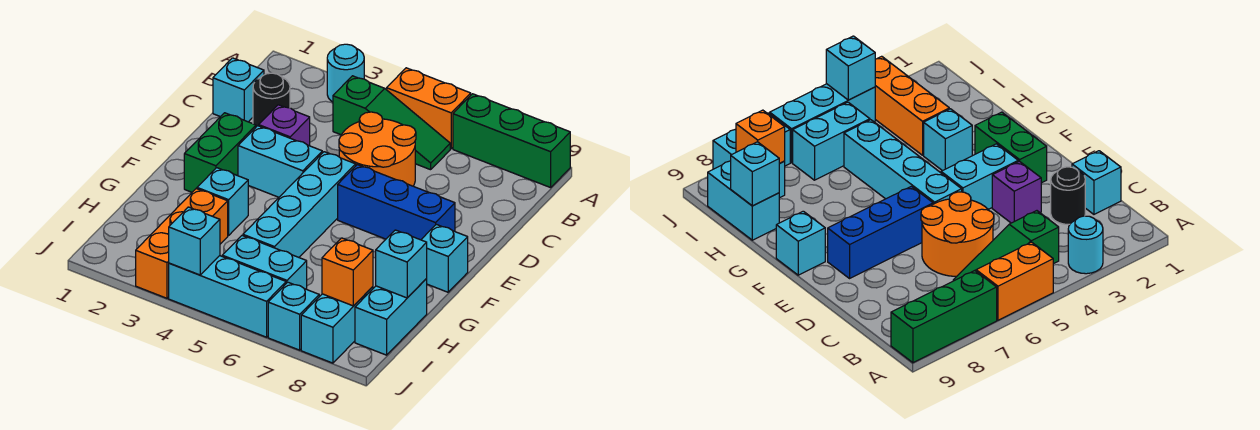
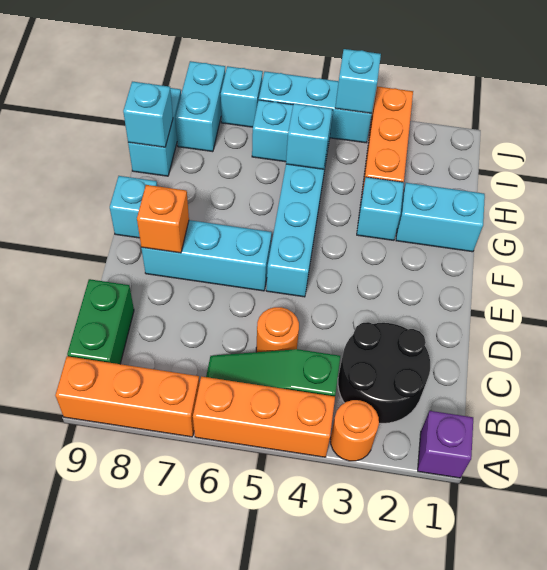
cyan round brick A3 level 1 -> orange round brick A3 level 1
orange brick A5:A6 level 1 -> orange brick A4:A6 level 1
green brick A7:A9 level 1 -> orange brick A7:A9 level 1
cyan brick C1 level 1 -> cyan brick H5 level 2
black round brick C2 level 1 -> black round brick B2:C3 level 1
orange round brick C5:D6 level 1 -> orange round brick C5 level 1
purple brick D3 level 1 -> purple brick A1 level 1
green brick E2:F2 level 1 -> green brick B9:C9 level 1
cyan brick E3:E4 level 1 -> cyan brick G1:G2 level 1
blue brick E6:E8 level 1 -> cyan brick E6:E8 level 1
orange brick I8 level 2 -> orange brick E8 level 2

